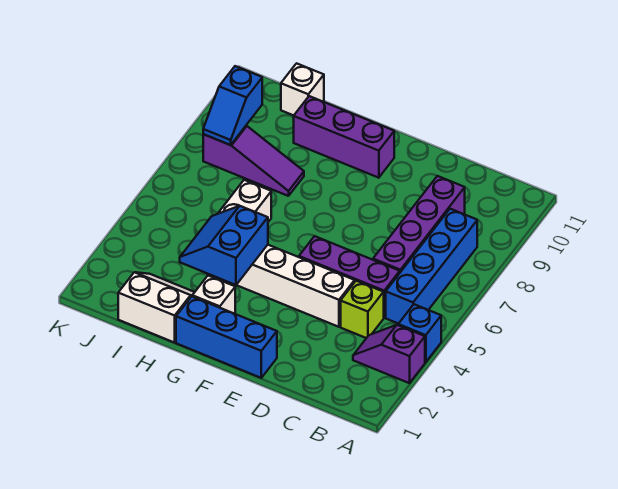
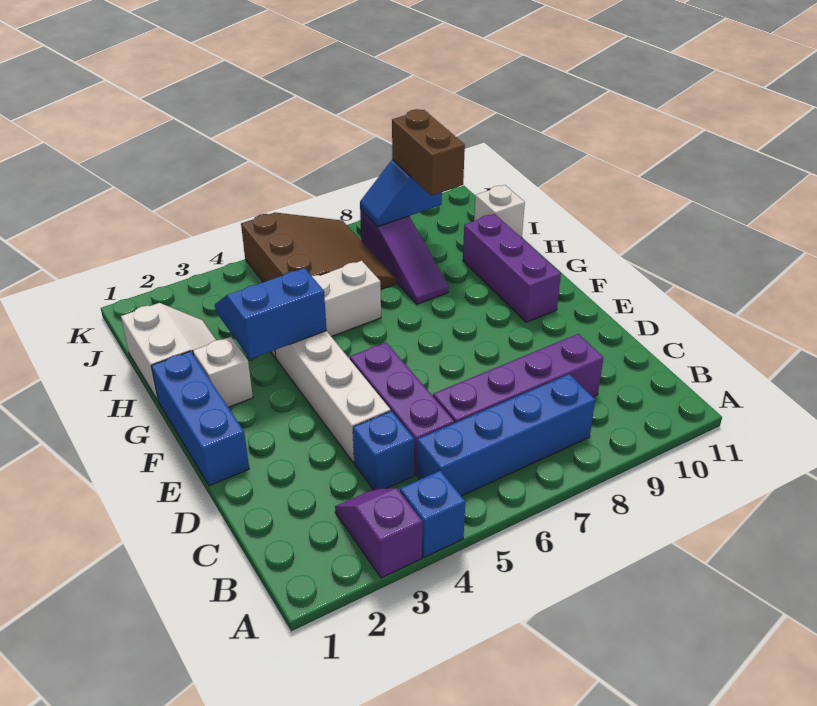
lime brick C4 level 1 -> blue brick C4 level 1
none -> brown slope I5:K7 level 1 top 5
none -> brown brick I9:J9 level 3

